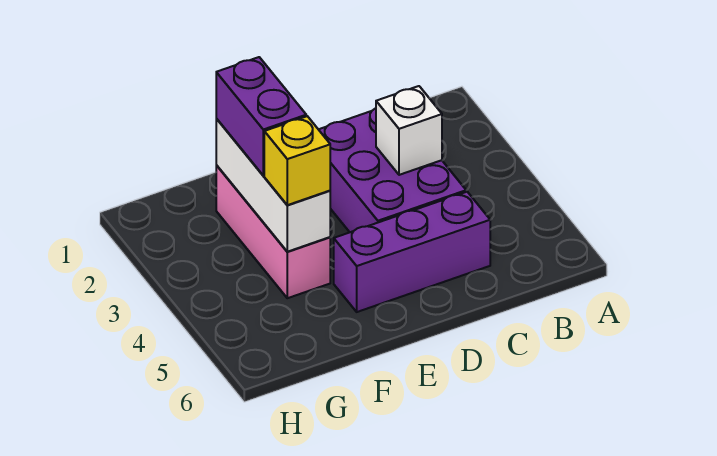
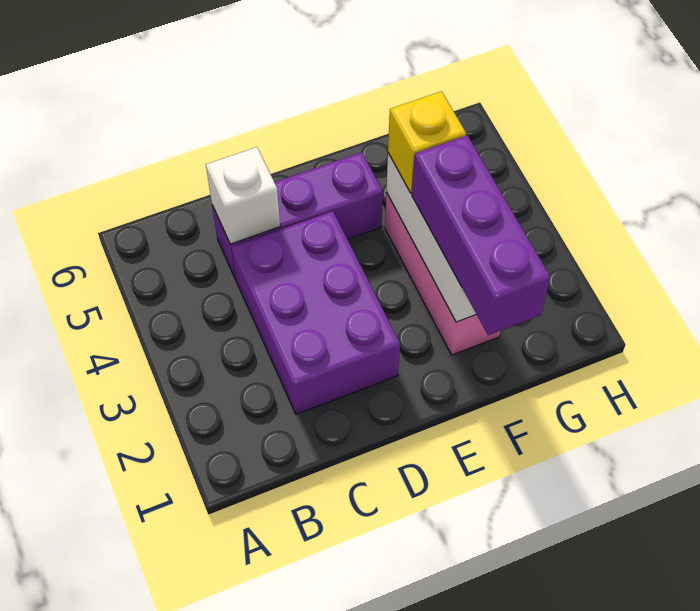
white brick C3 level 2 -> white brick C5 level 2
purple brick F2:F3 level 3 -> purple brick F1:F3 level 3

